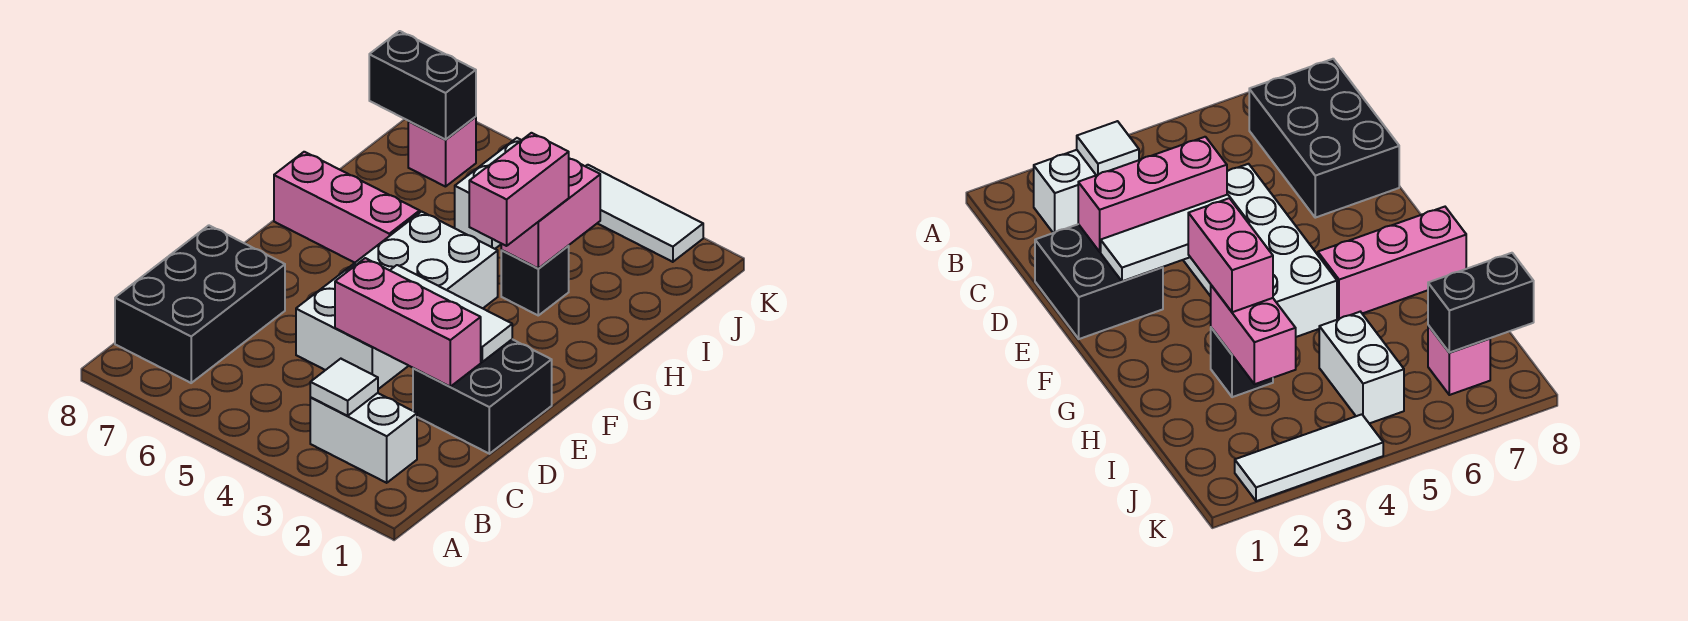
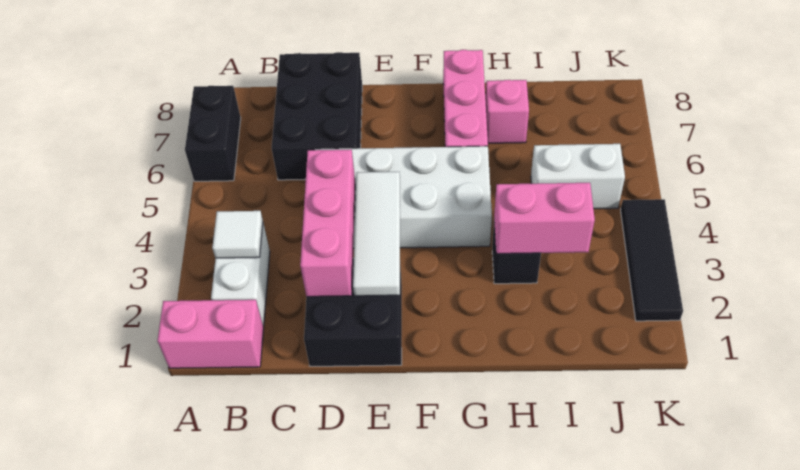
black brick B7:D8 level 1 -> black brick C6:D8 level 1
pink brick G3:H3 level 3 -> pink brick A1:B1 level 1
pink brick J7 level 1 -> pink brick H7 level 1
black brick J7:J8 level 2 -> black brick A6:A7 level 1
white tile K2:K4 level 1 -> black tile K2:K4 level 1

